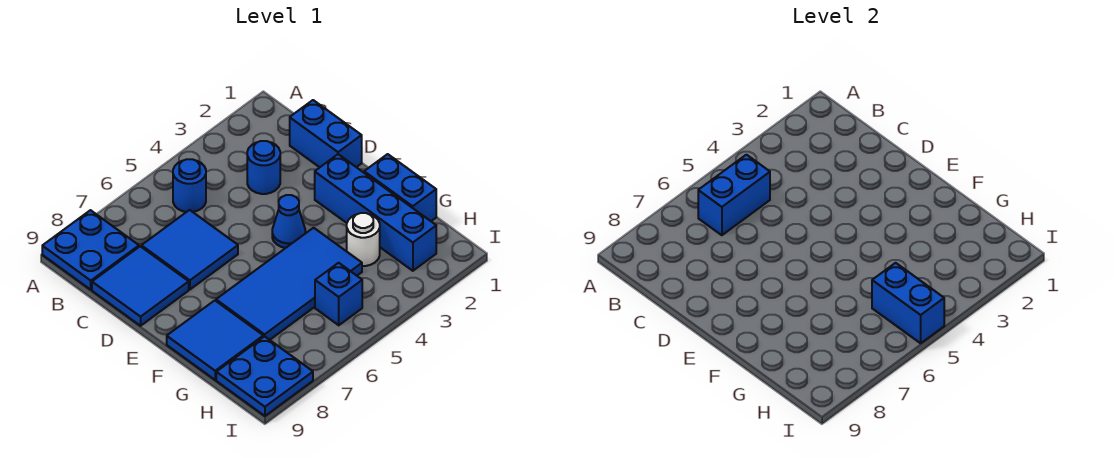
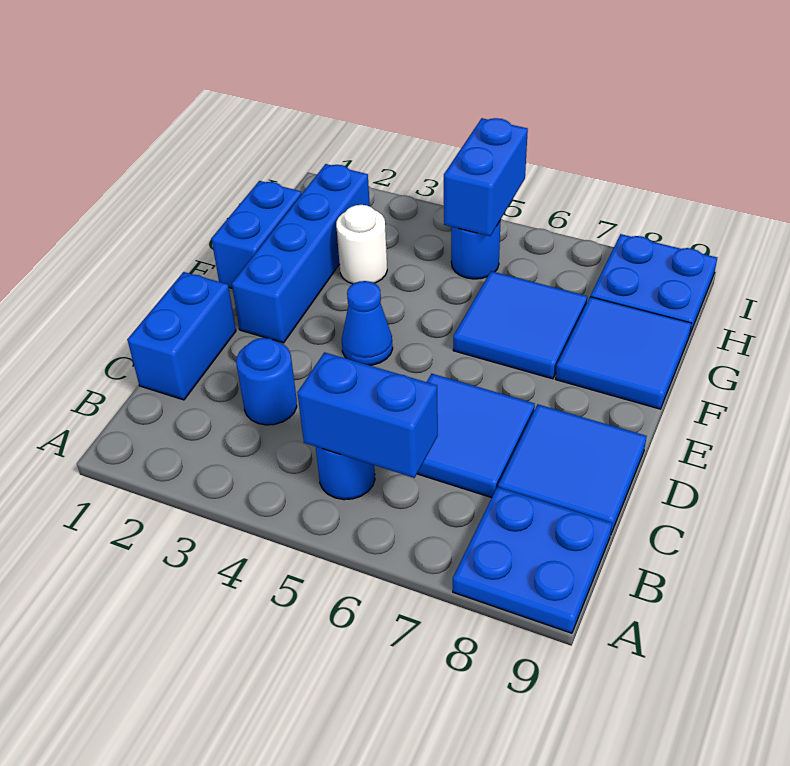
blue tile F4:G7 level 1 -> blue tile F6:G7 level 1
blue brick H5 level 1 -> blue round brick H5 level 1

